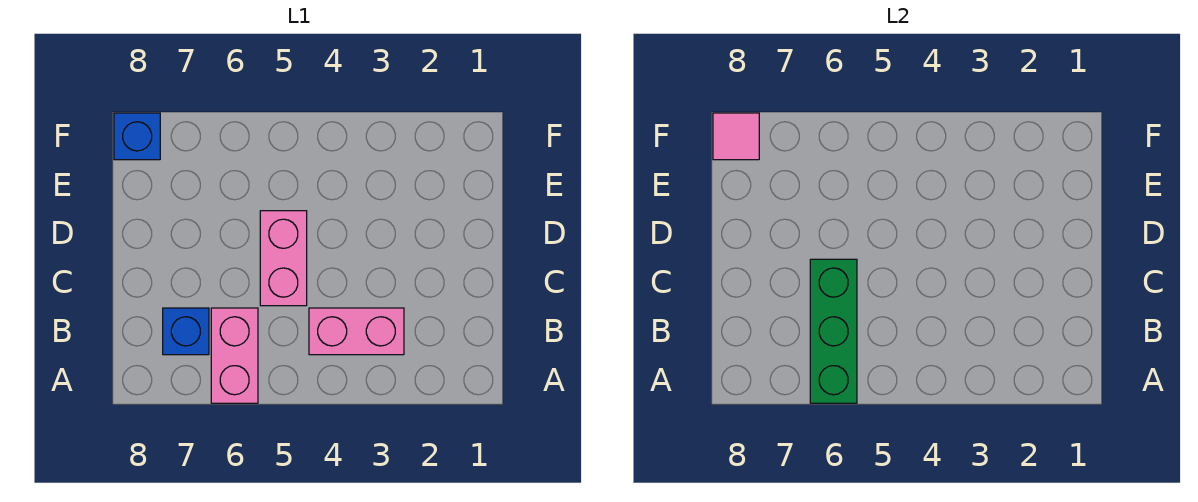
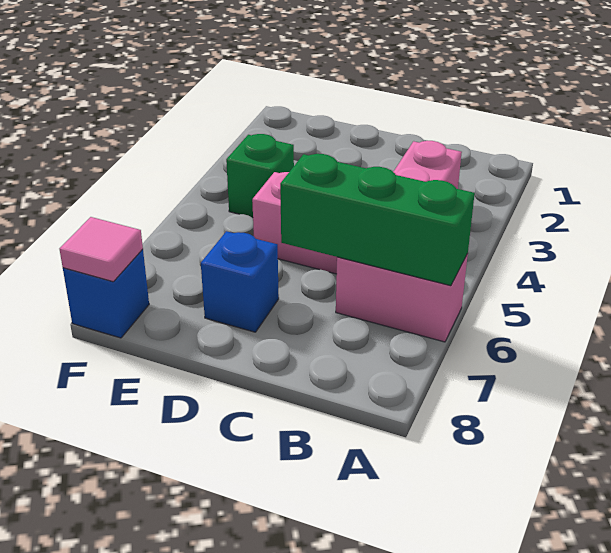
blue brick B7 level 1 -> blue brick D7 level 1
none -> green brick E4 level 1

